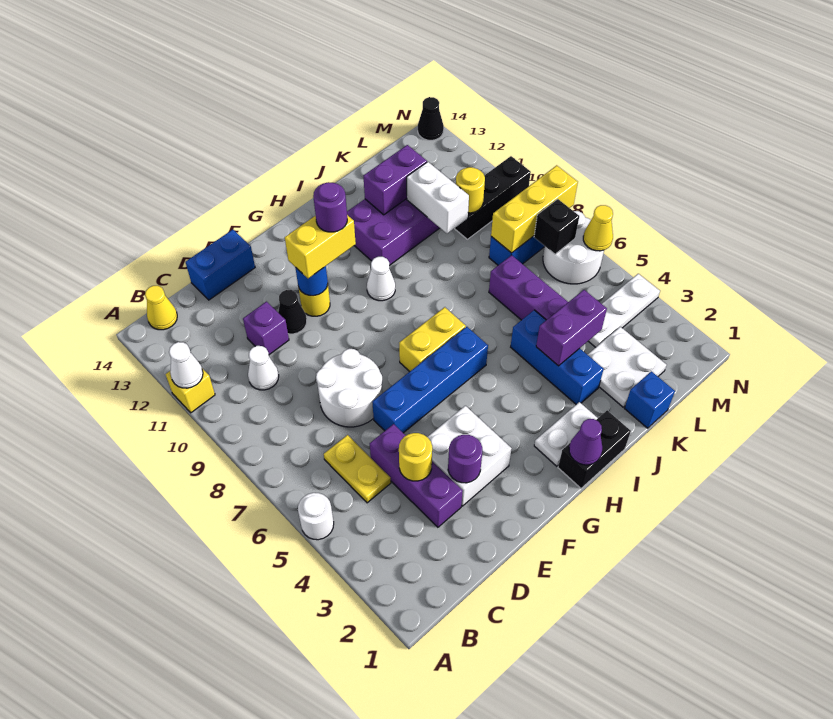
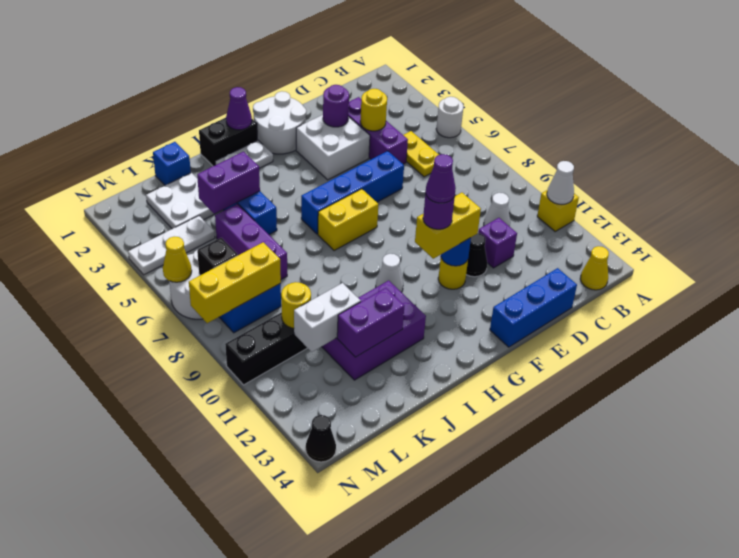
white round brick D7:E8 level 1 -> white round brick F1:G2 level 1
blue brick D14:E14 level 1 -> blue brick D14:F14 level 1
none -> purple cone G11 level 5
white brick K10:K11 level 2 -> white brick K11:L11 level 2

